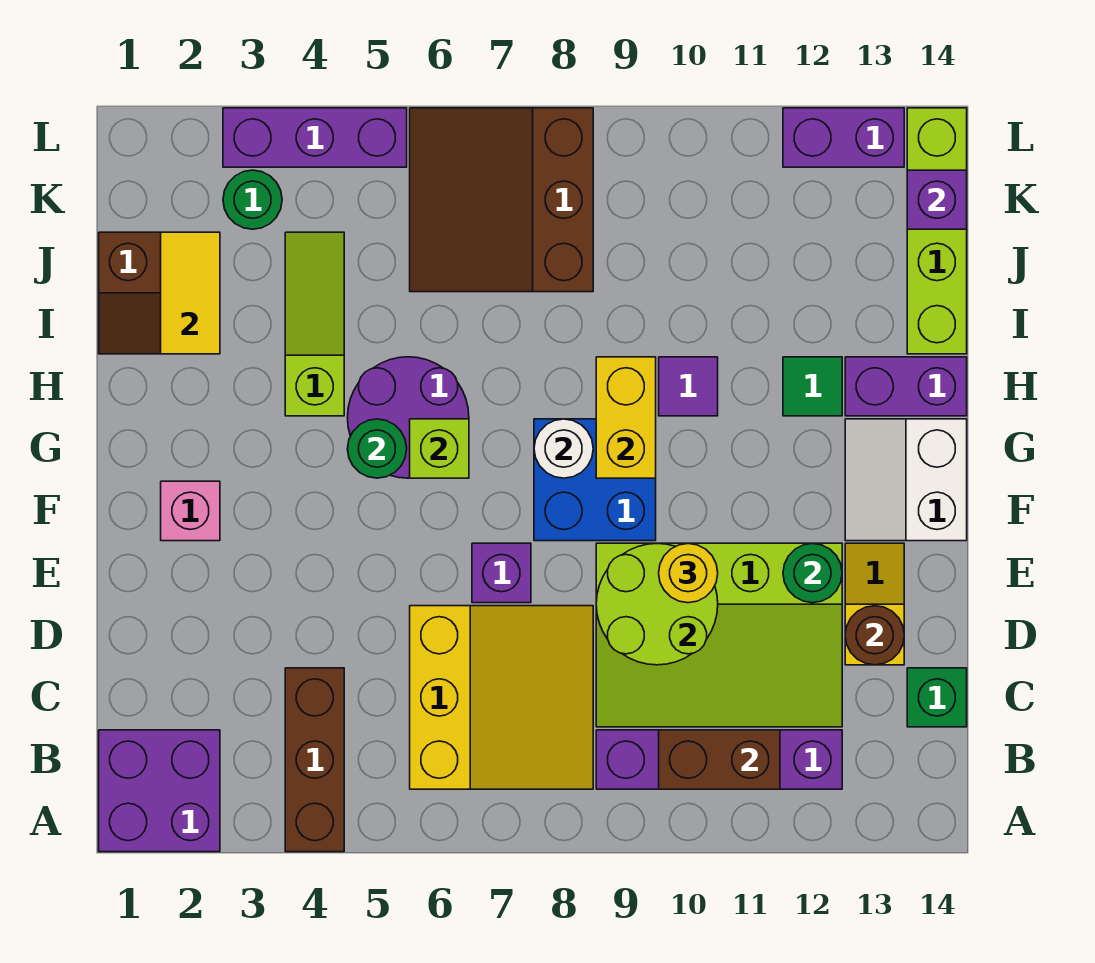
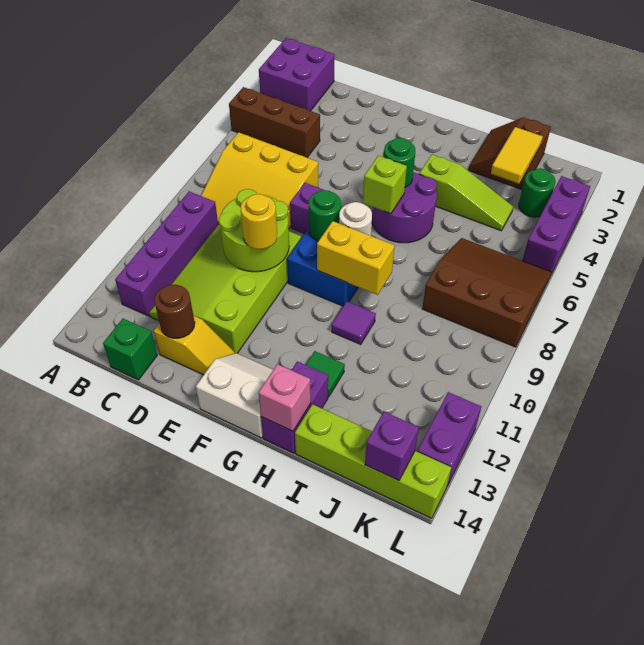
brown brick B10:B11 level 2 -> none
green round brick E12 level 2 -> green round brick F8 level 2
pink brick F2 level 1 -> pink brick H14 level 2
yellow tile I2:J2 level 2 -> yellow tile J2:J3 level 2

